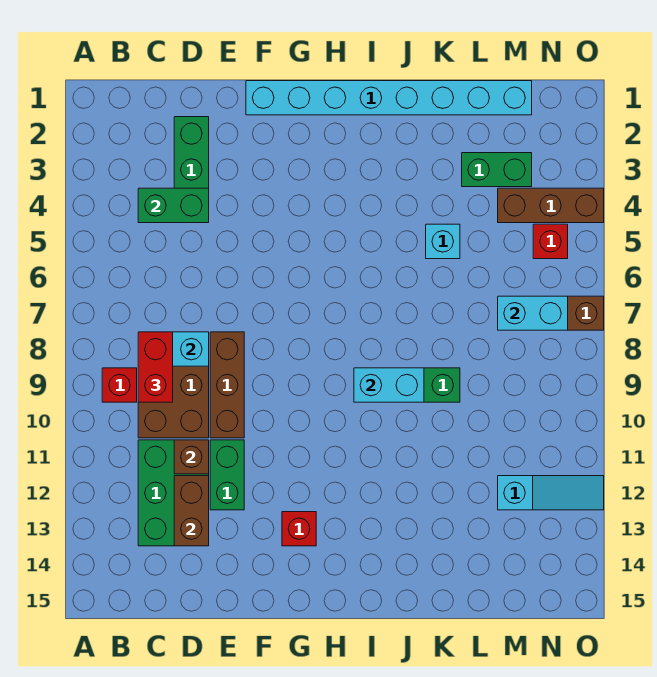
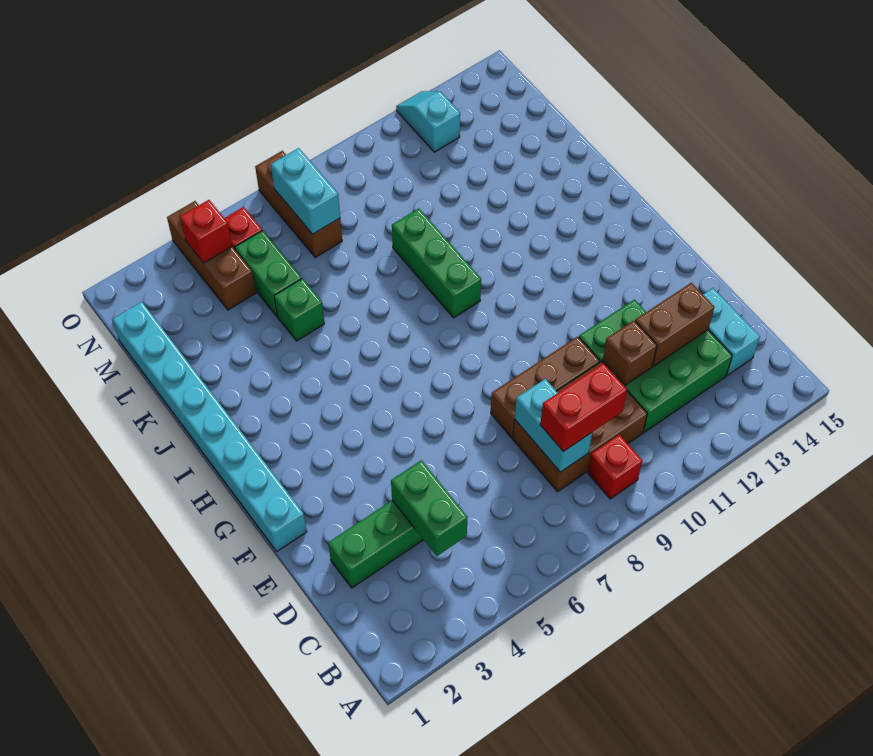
red brick G13 level 1 -> red brick N4 level 2
cyan brick I9:J9 level 2 -> cyan brick C14:D14 level 1
cyan brick K5 level 1 -> green brick K5 level 1
green brick L3:M3 level 1 -> green brick L5:M5 level 1
cyan slope M12:O12 level 1 top M -> cyan slope N12:O12 level 1 top N

